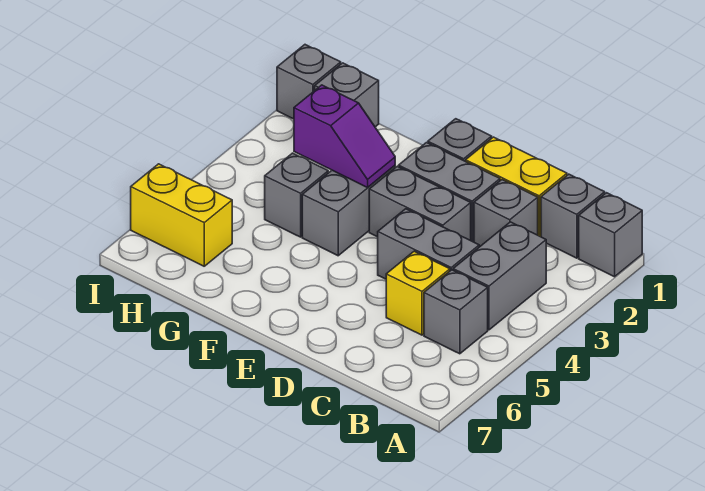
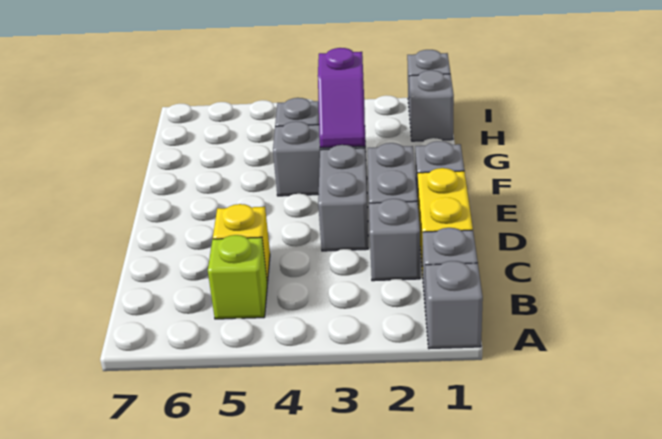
grey brick B3:B4 level 1 -> none
grey brick B5 level 1 -> lime brick B5 level 1
grey brick C4:D4 level 1 -> none
yellow brick H6:I6 level 1 -> none

